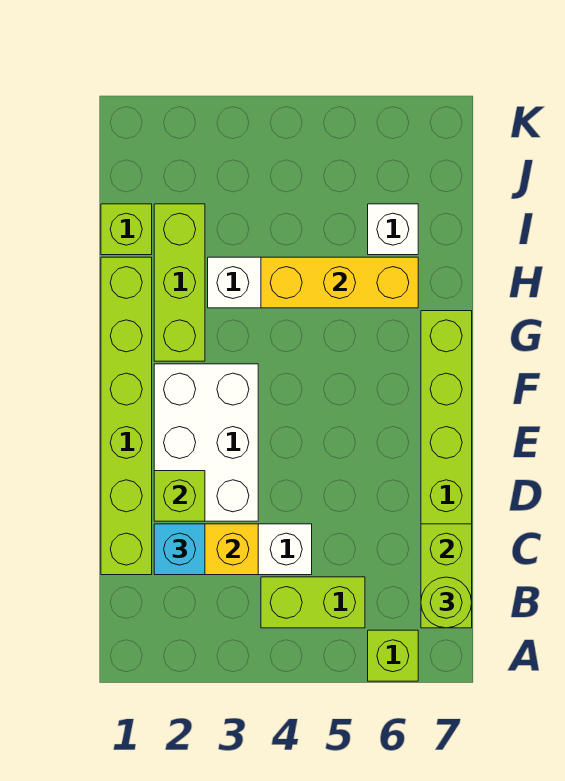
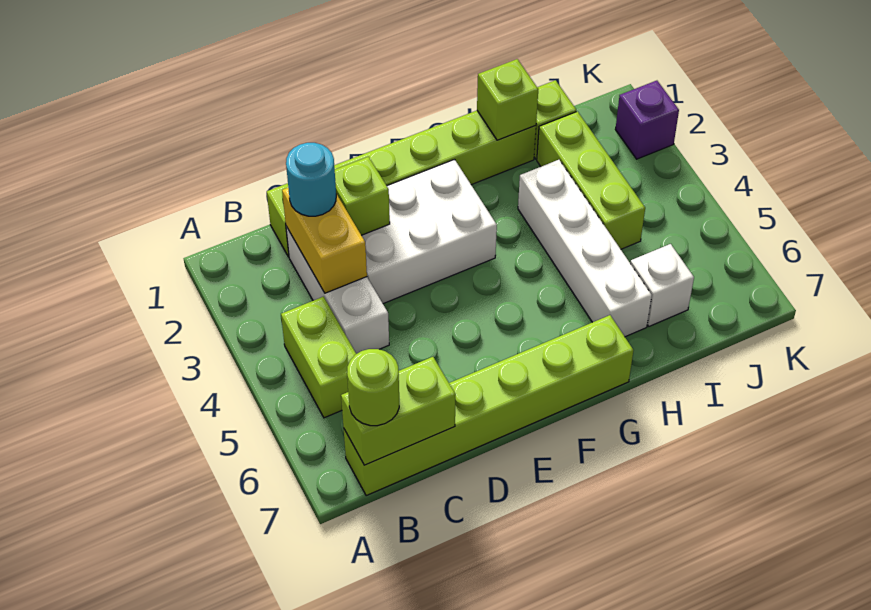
lime brick A6 level 1 -> lime brick H1 level 2
cyan brick C2 level 3 -> cyan round brick C2 level 3
lime brick G2:I2 level 1 -> lime brick I2:I4 level 1
yellow brick H4:H6 level 2 -> none
none -> purple brick K2 level 1

